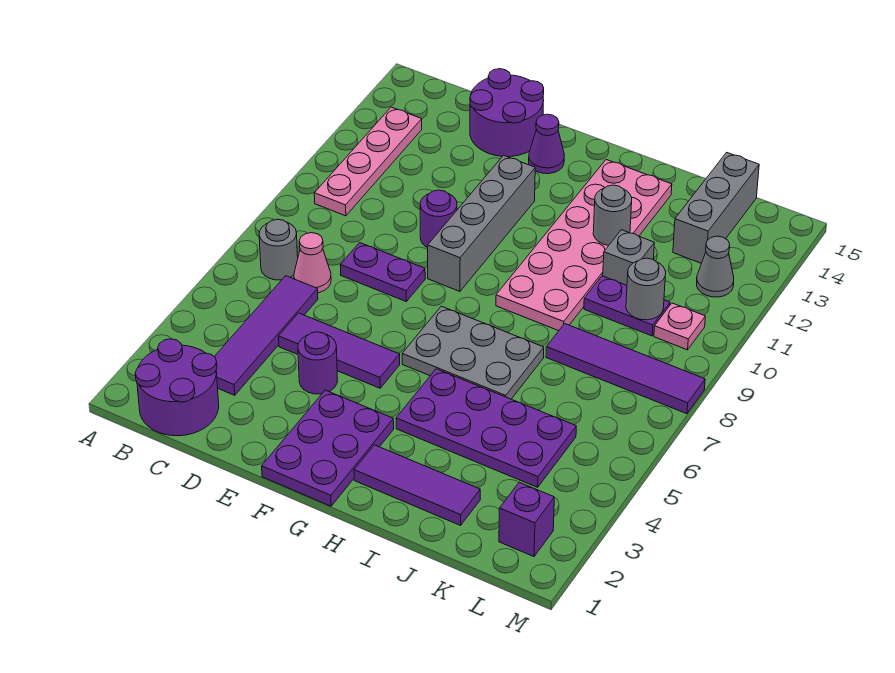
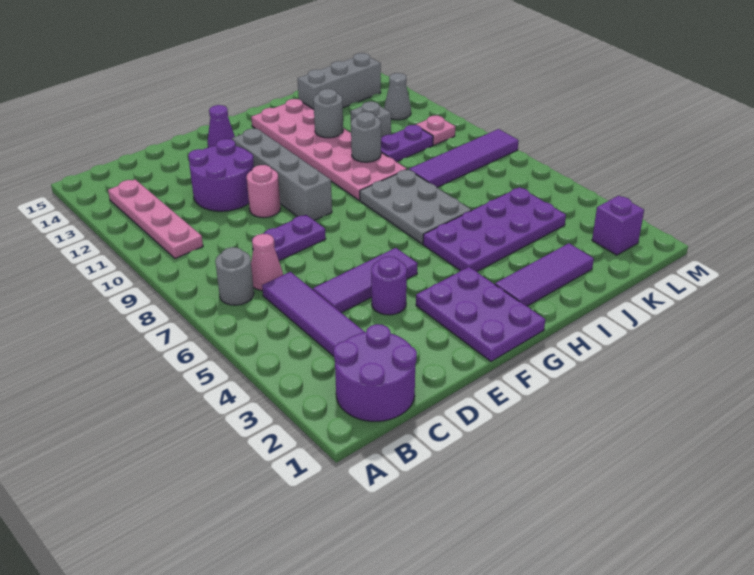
purple round brick D14:E15 level 1 -> purple round brick D11:E12 level 1
purple round brick E10 level 1 -> pink round brick E10 level 1
grey plate G6:I7 level 1 -> grey plate H6:I8 level 1
grey round brick K10 level 2 -> grey round brick I10 level 2
grey brick K13:K15 level 1 -> grey brick J14:L14 level 1

